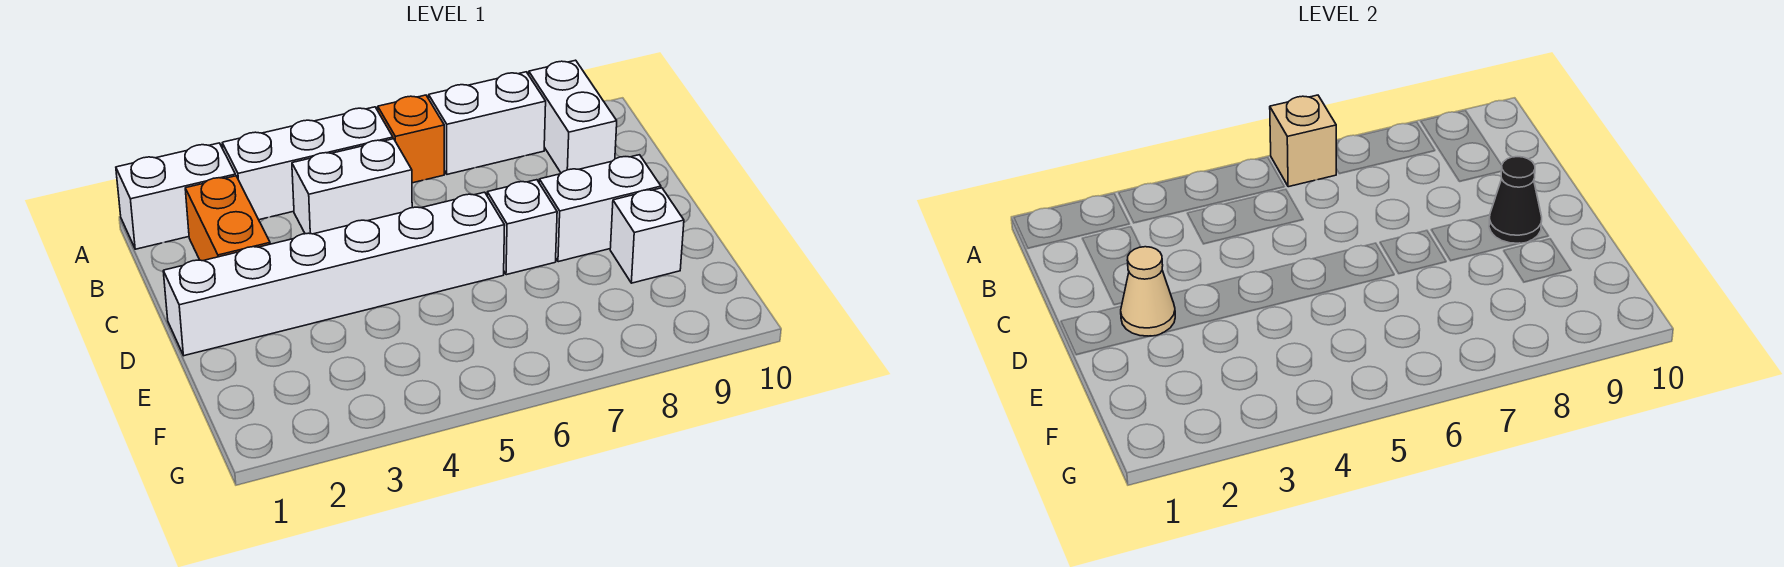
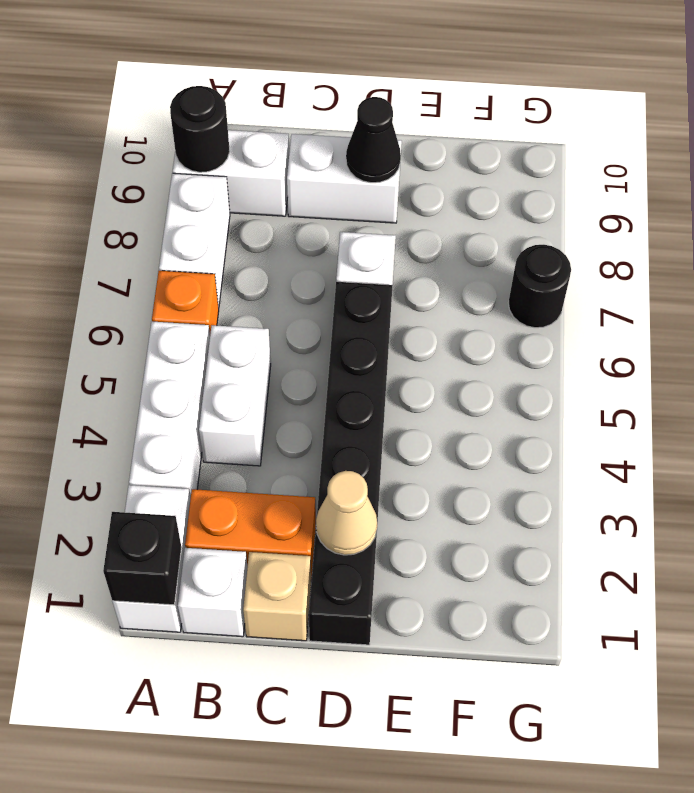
none -> black brick A1 level 2
tan brick A6 level 2 -> tan brick C1 level 1
none -> black round brick A9 level 2
white brick D1:D6 level 1 -> black brick D1:D6 level 1
white brick D8:D9 level 1 -> white brick C9:D9 level 1
white brick E9 level 1 -> white brick B1 level 1
none -> black round brick G7 level 1

